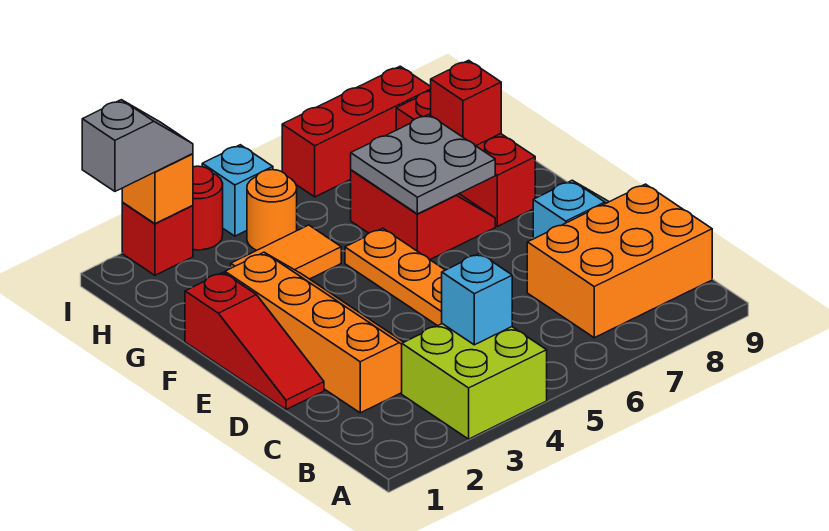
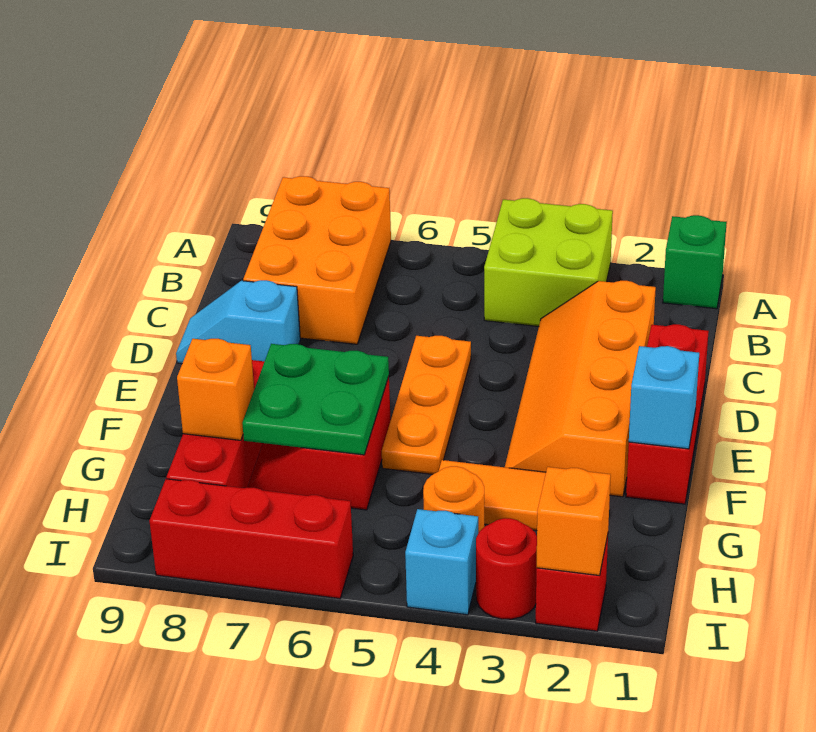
none -> green brick A1 level 1
cyan brick B4 level 2 -> cyan brick F1 level 2
orange brick B7:C9 level 1 -> orange brick A7:C8 level 1
red slope D1:F1 level 1 top F -> red brick D1:F1 level 1
grey plate F6:G7 level 2 -> green plate F6:G7 level 2
red brick G8 level 2 -> orange brick G8 level 2
grey slope I1:I2 level 3 top 1 -> none

